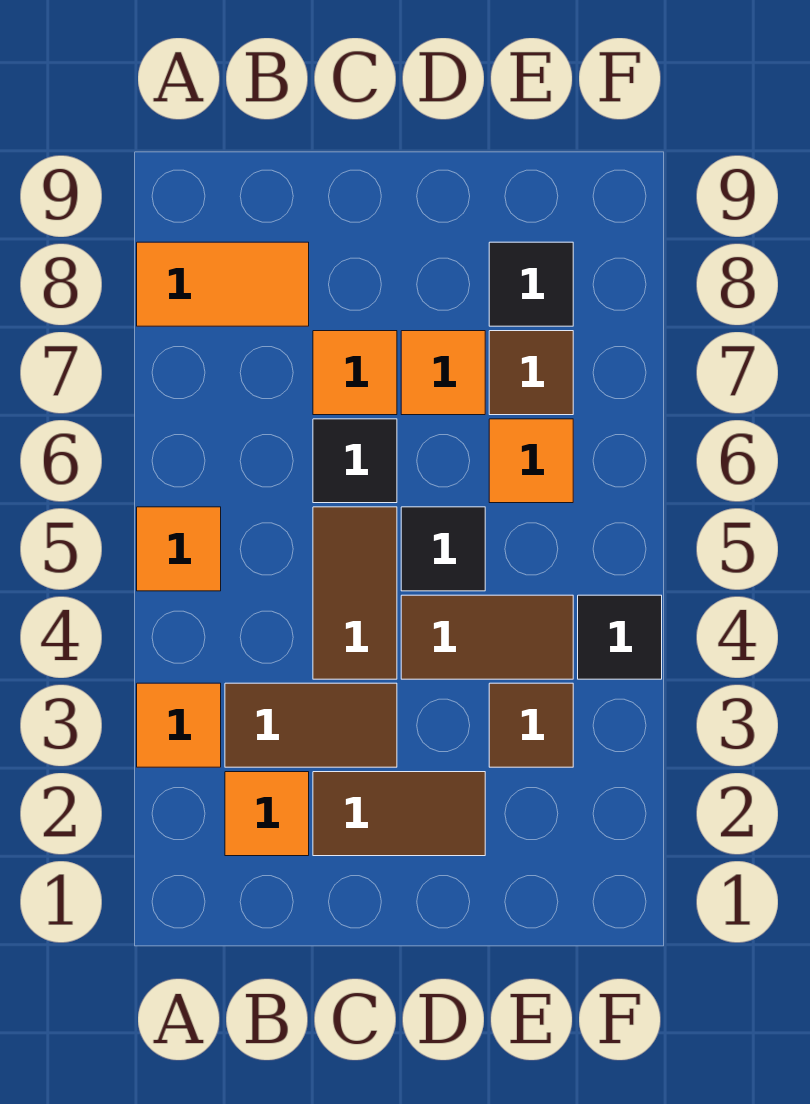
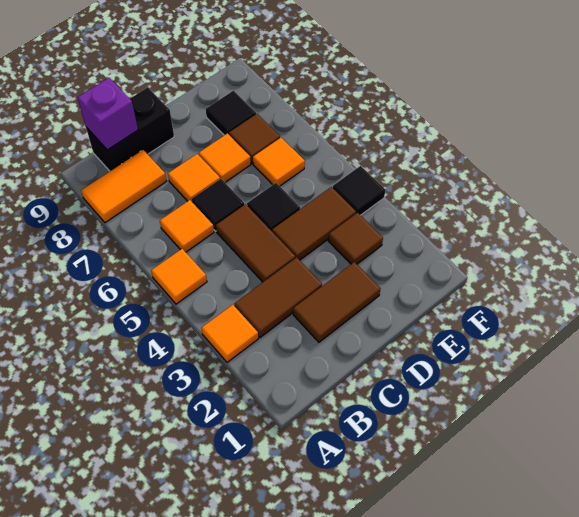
orange tile B2 level 1 -> orange tile B6 level 1
none -> black brick B9:C9 level 1
none -> purple brick B9 level 2

